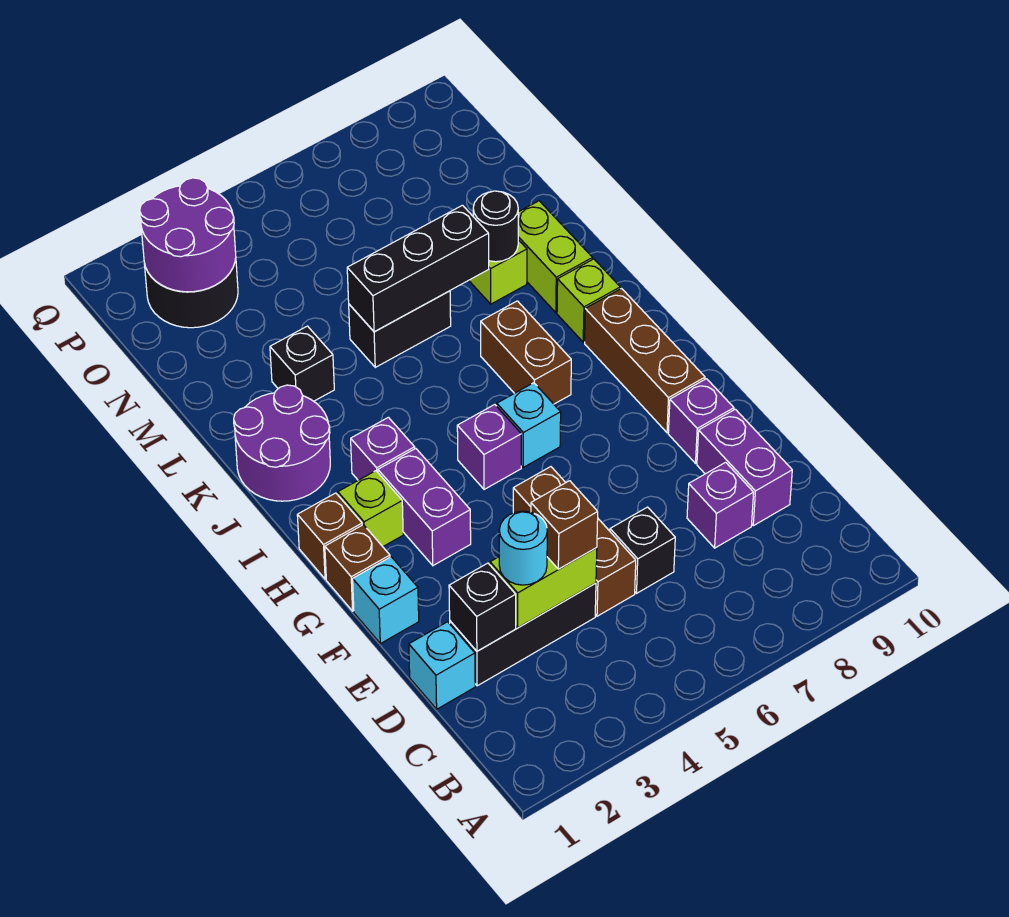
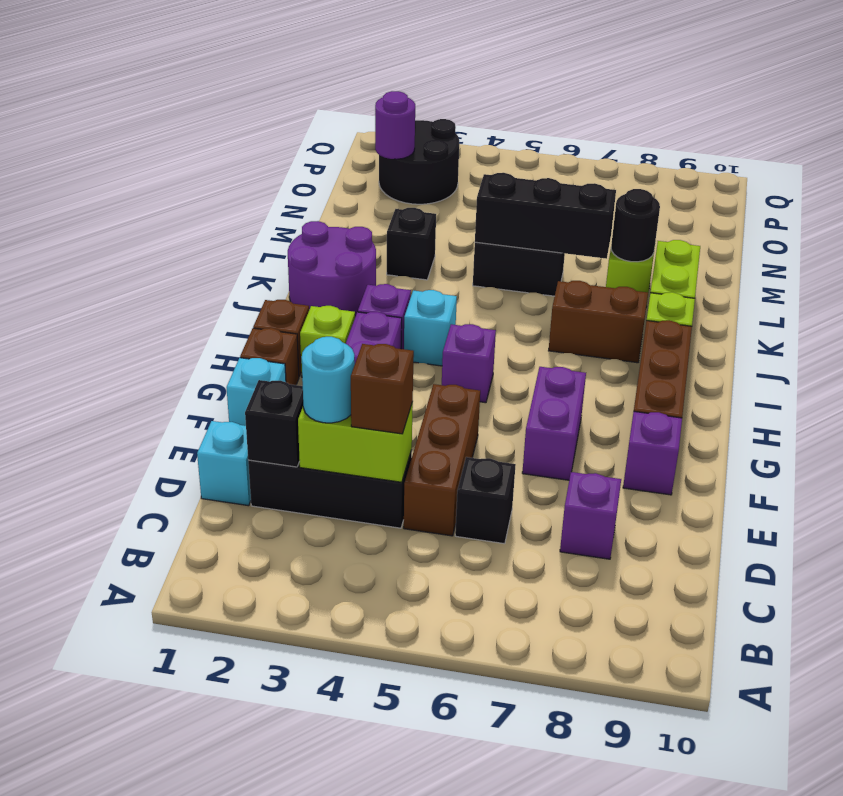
purple brick D9:E9 level 1 -> purple brick F7:G7 level 1
cyan brick H6 level 1 -> cyan brick I4 level 1
brown brick I7:J7 level 1 -> brown brick J7:J8 level 1
purple round brick O2:P3 level 2 -> purple round brick O2 level 2

